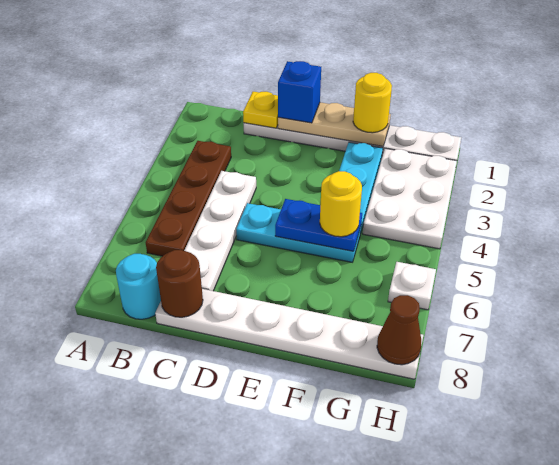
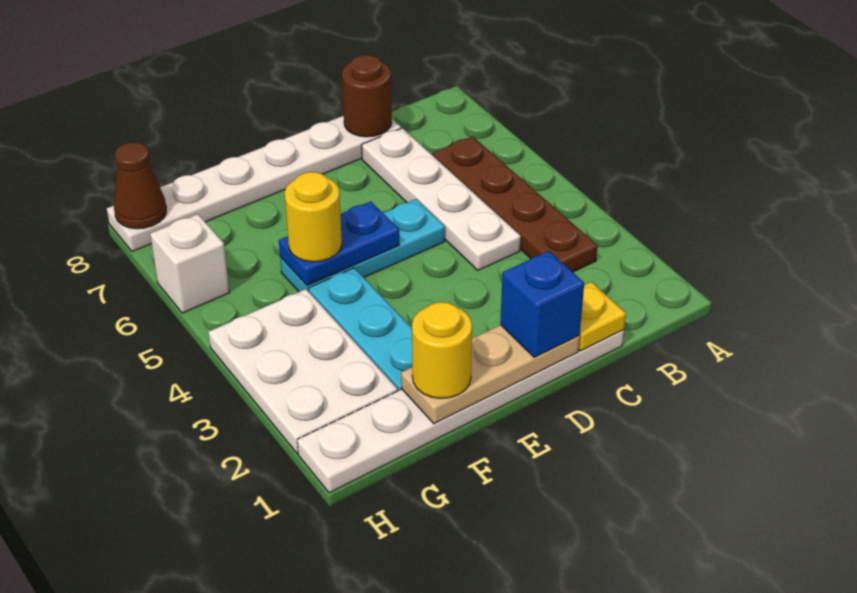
cyan round brick B8 level 1 -> none
white plate H6 level 1 -> white brick H6 level 1

